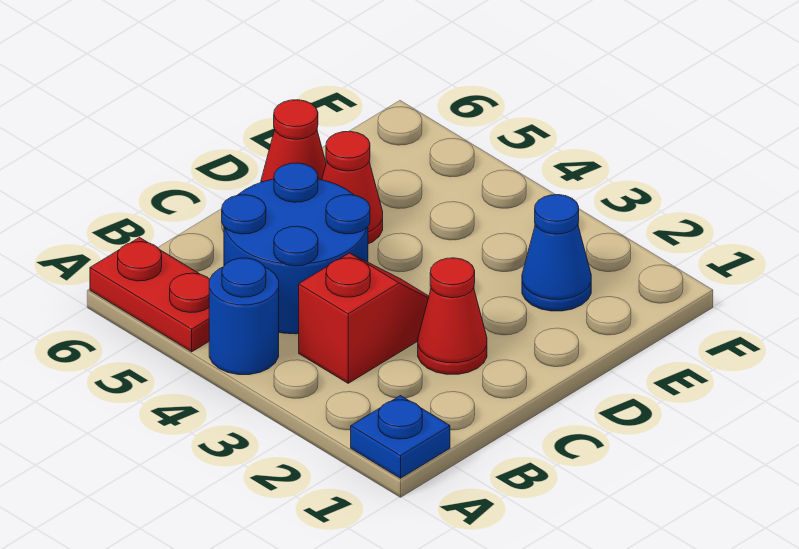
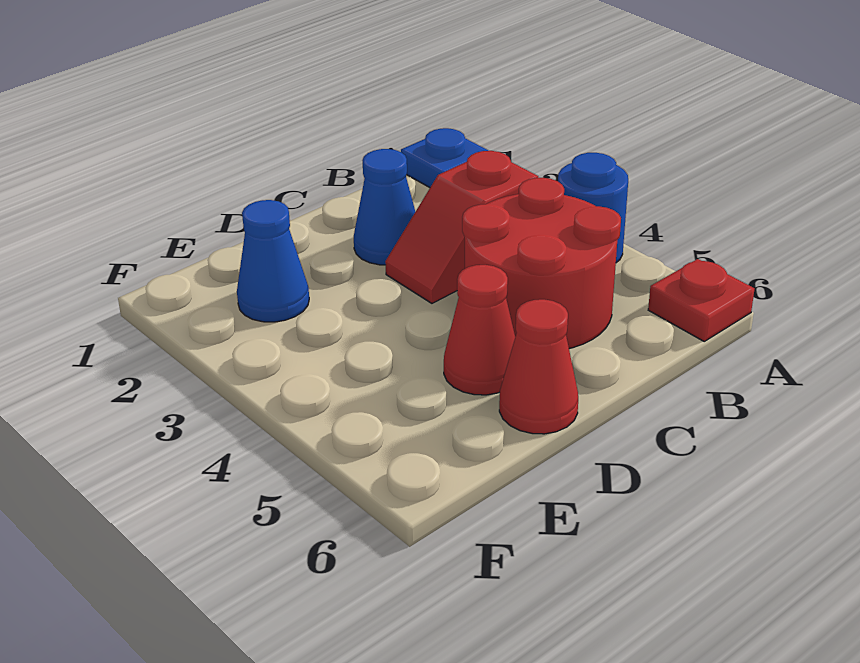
red plate A5:A6 level 1 -> red plate A6 level 1
blue round brick B4:C5 level 1 -> red round brick B4:C5 level 1
red cone C2 level 1 -> blue cone C2 level 1

